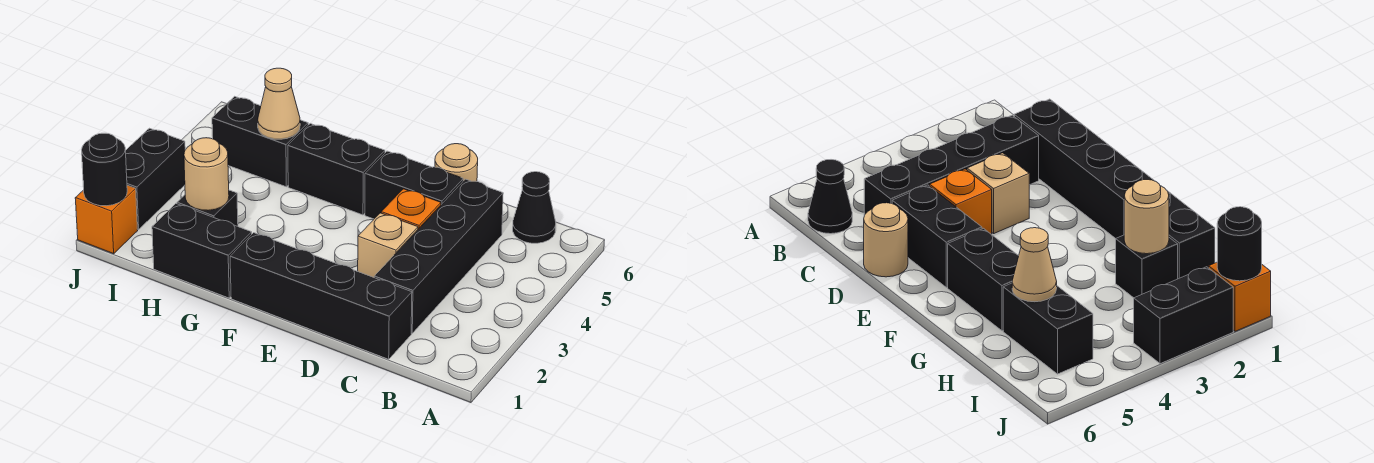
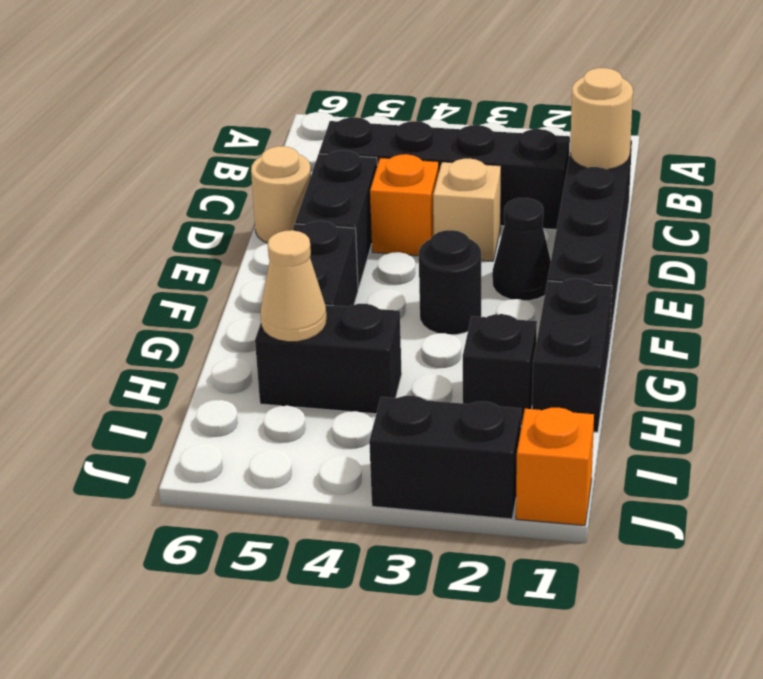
black cone B6 level 1 -> black cone E2 level 1
tan round brick H2 level 2 -> tan round brick C1 level 2
black brick H5:I5 level 1 -> black brick H4:H5 level 1
black round brick J1 level 2 -> black round brick F3 level 1

